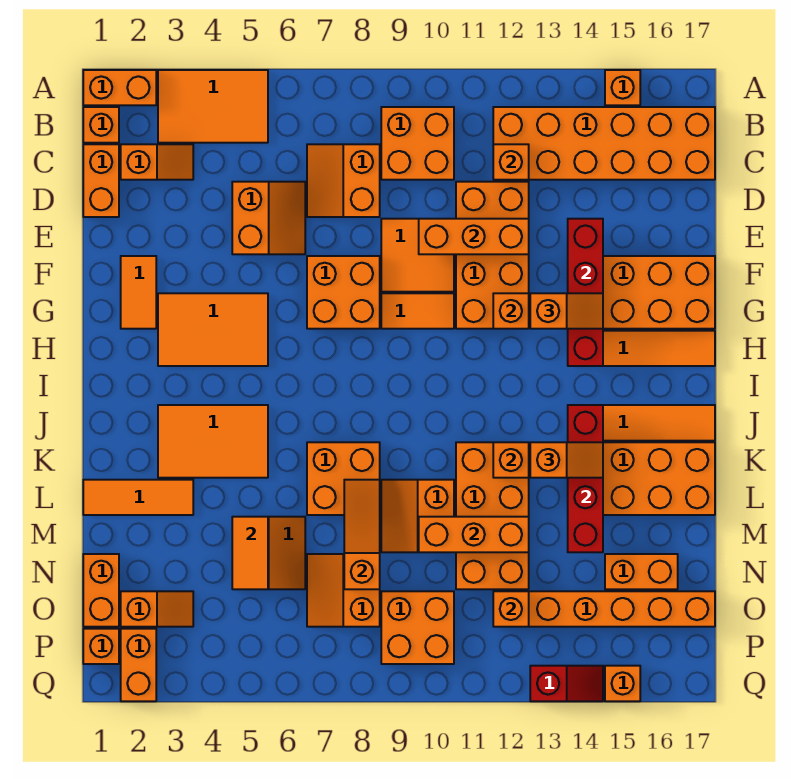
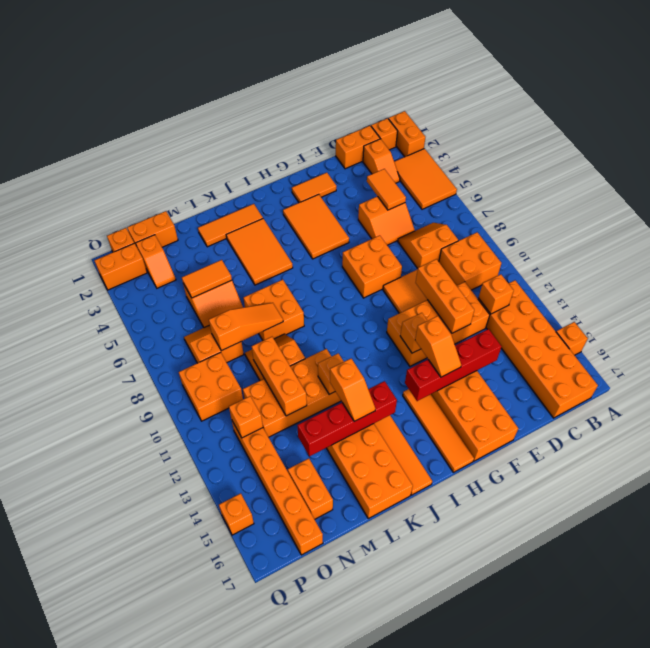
orange tile G9:G10 level 1 -> orange tile D4:D5 level 2
orange tile L1:L3 level 1 -> orange tile J2:L2 level 1
red slope Q13:Q14 level 1 top 13 -> none

